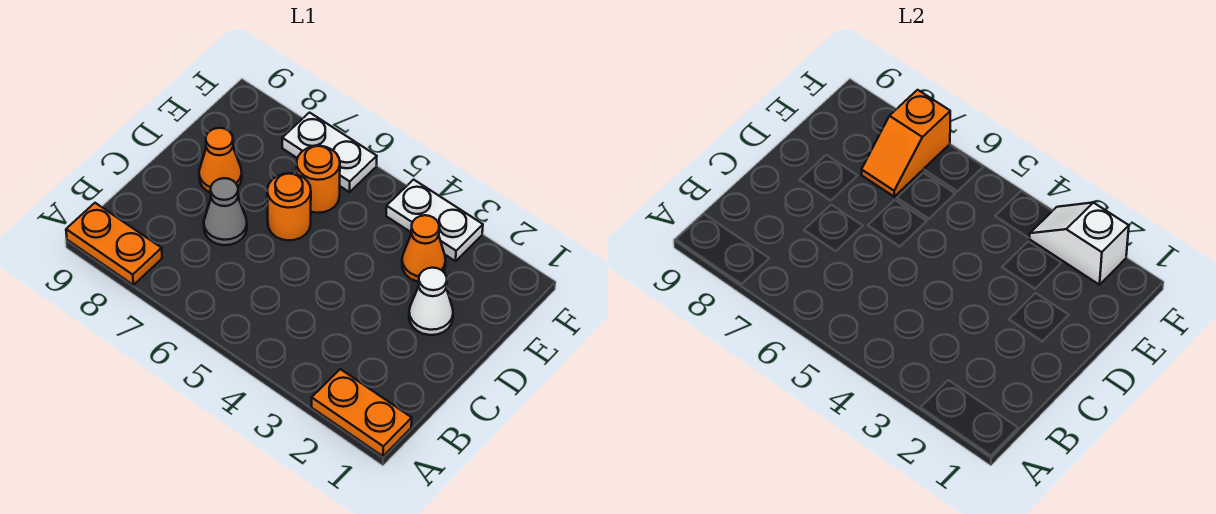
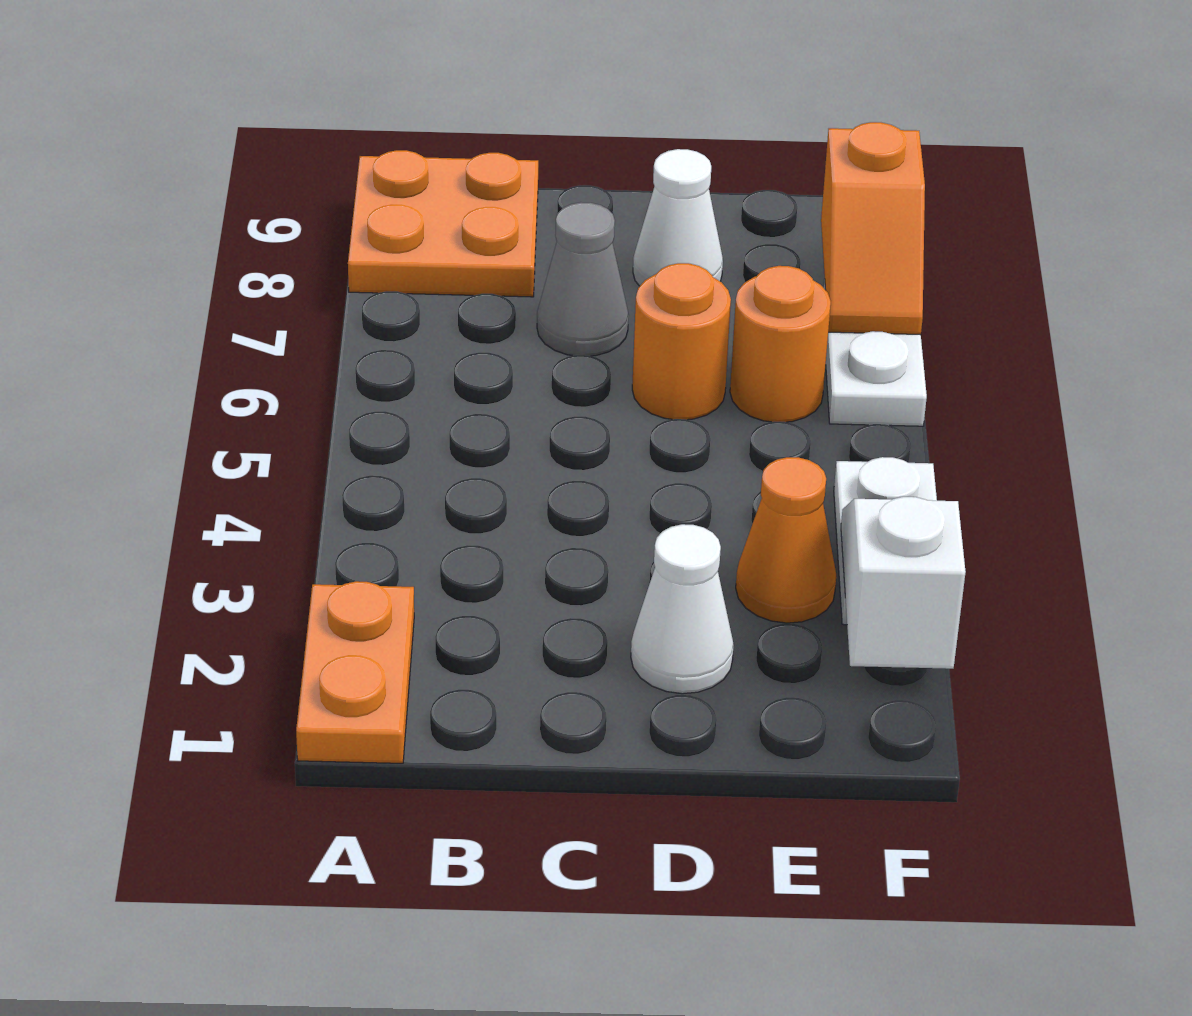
orange plate A8:A9 level 1 -> orange plate A8:B9 level 1
orange cone D8 level 1 -> white cone D8 level 1
orange slope E7:F7 level 2 top F -> orange slope F7:F8 level 2 top 8

